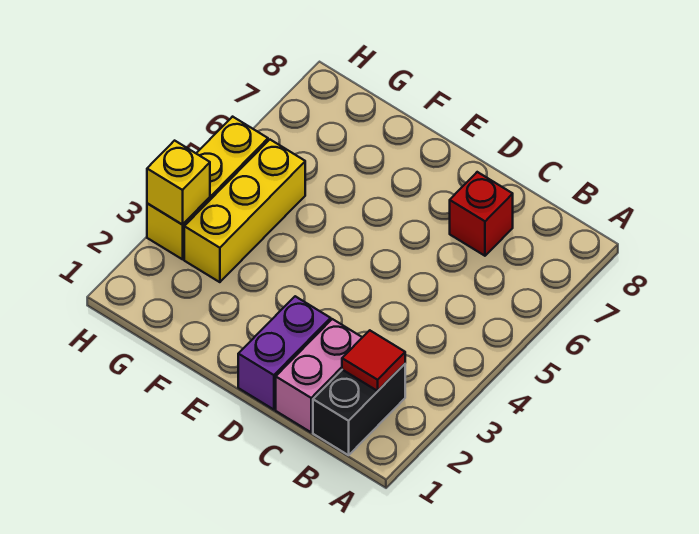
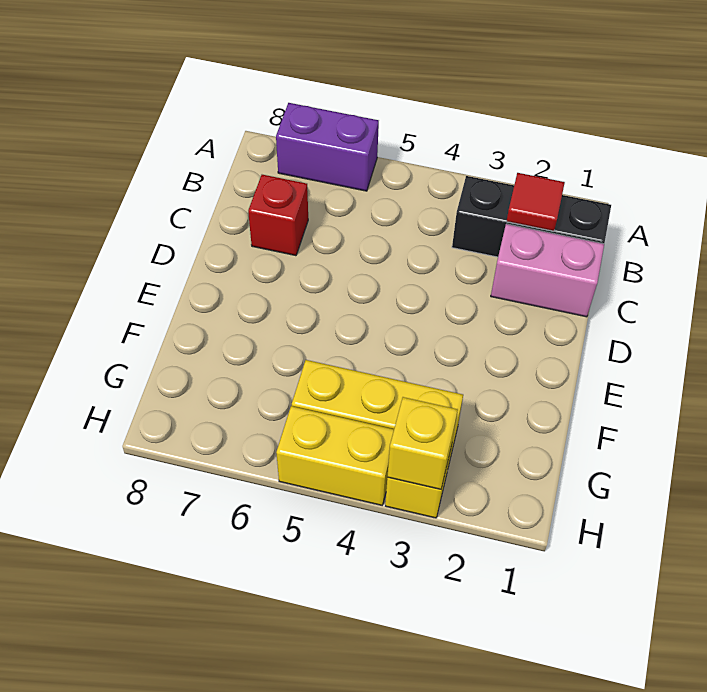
black brick B1:B2 level 1 -> black brick B1:B3 level 1
purple brick D1:D2 level 1 -> purple brick A6:A7 level 1

